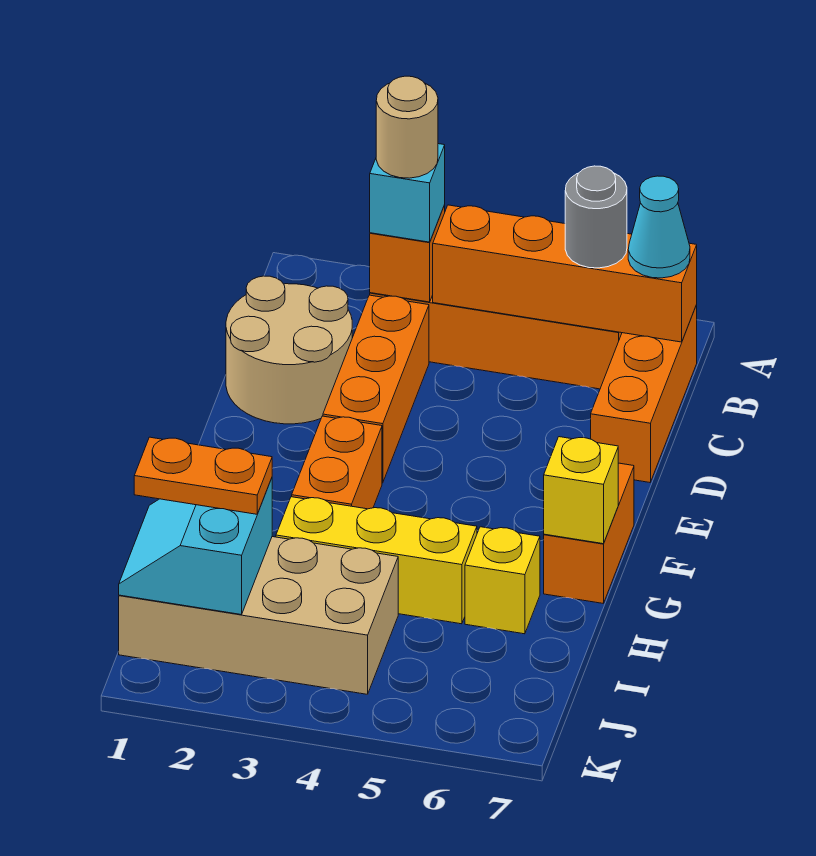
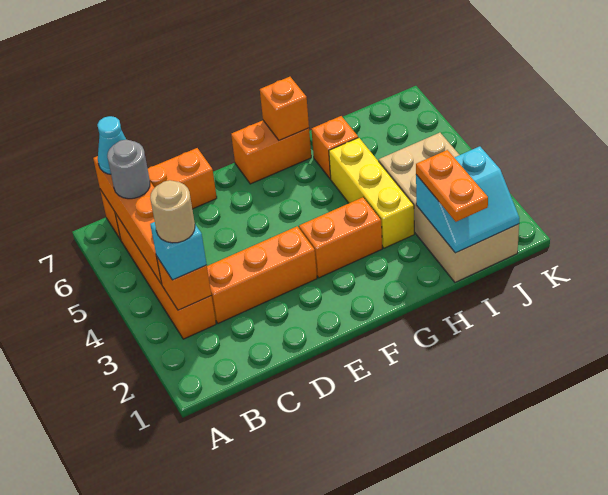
tan round brick C1:D2 level 1 -> none
yellow brick G7 level 2 -> orange brick G7 level 2
yellow brick H6 level 1 -> orange brick H6 level 1

